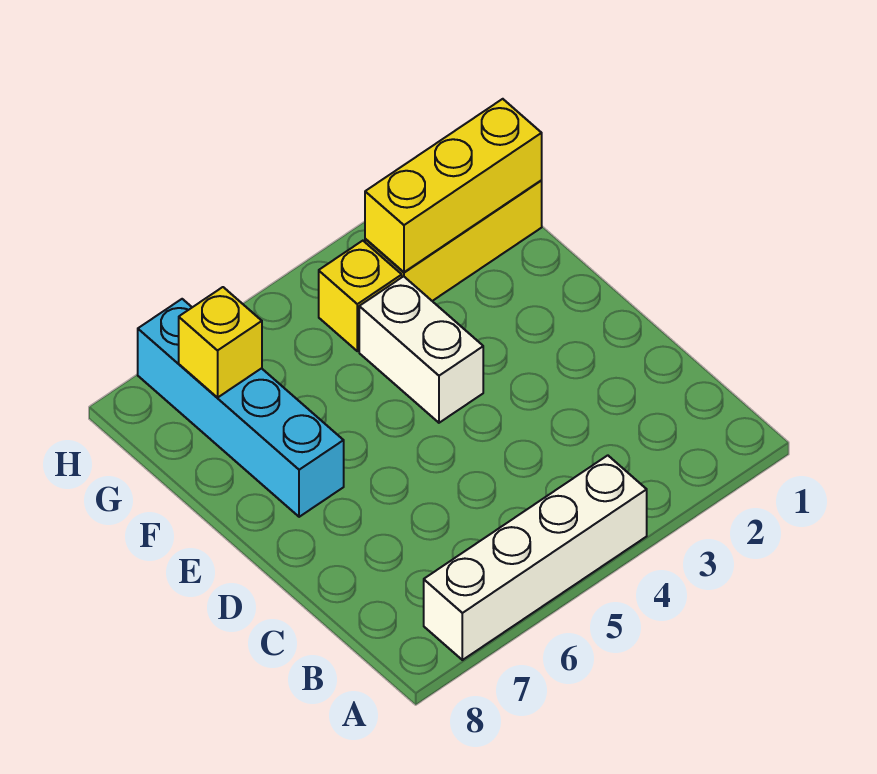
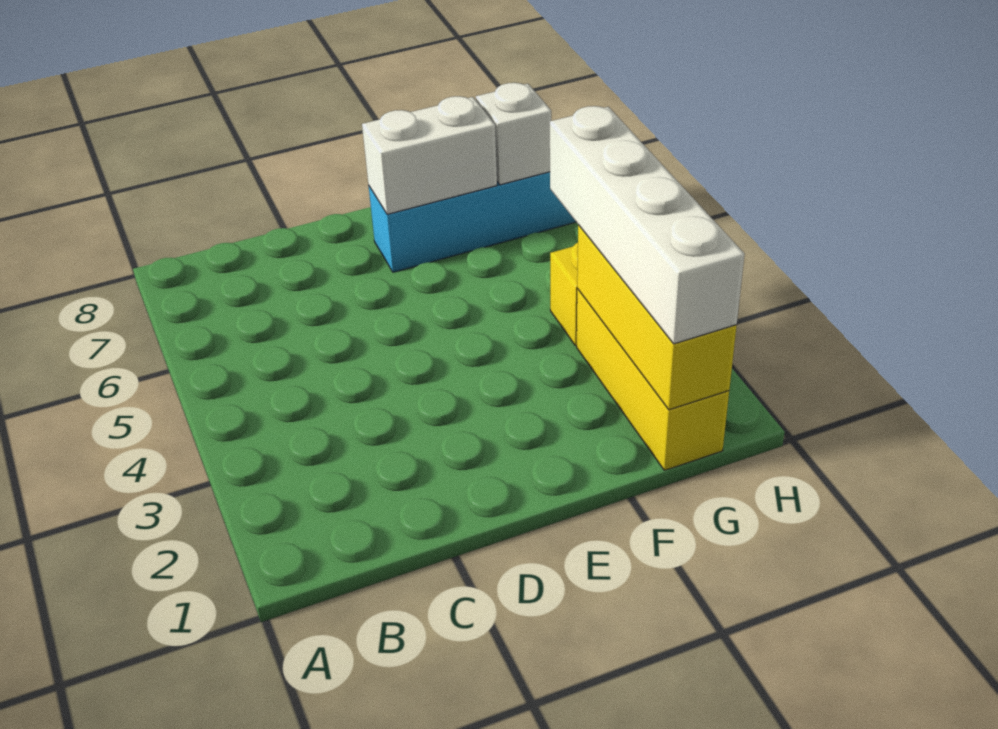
white brick A4:A7 level 1 -> white brick G1:G4 level 3
white brick E4:F4 level 1 -> white brick E7:F7 level 2
yellow brick G7 level 2 -> white brick G7 level 2

